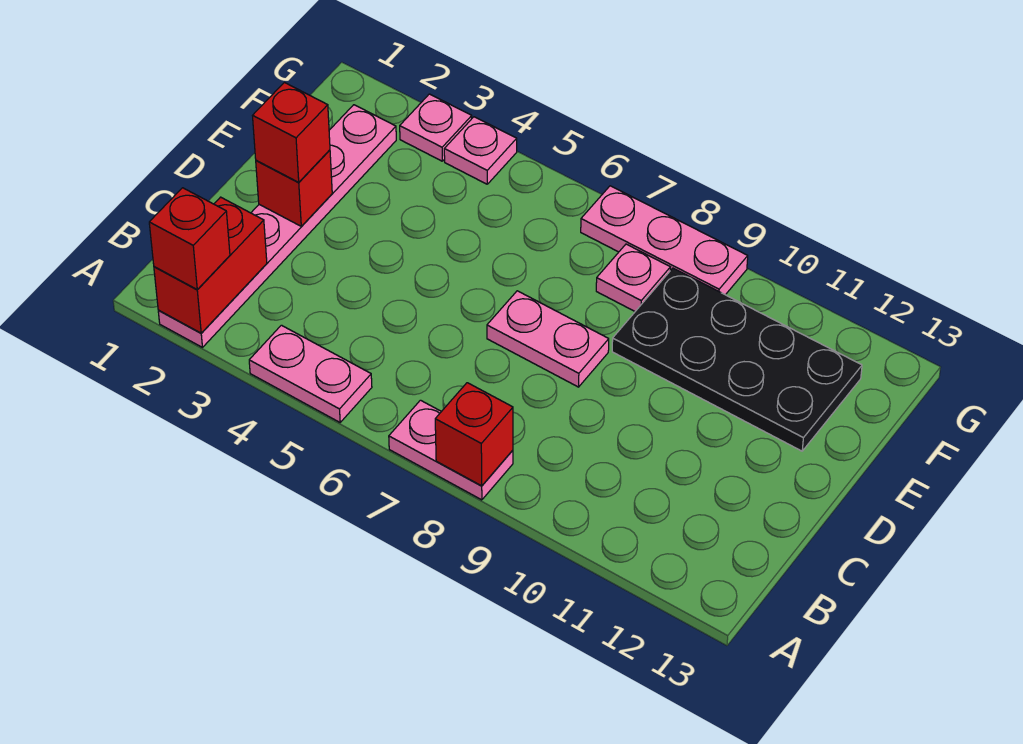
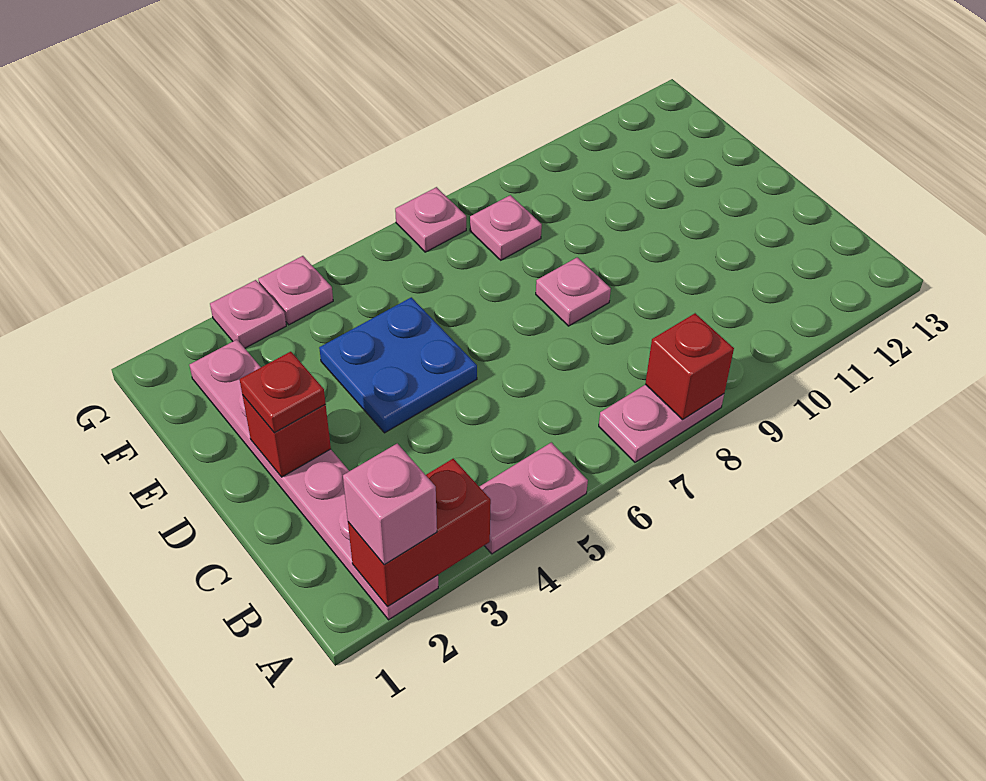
red brick A2:B2 level 2 -> red brick A2:A3 level 2
red brick A2 level 3 -> pink brick A2 level 3
red brick D2 level 3 -> red plate D2 level 3
none -> blue plate D4:E5 level 1
pink plate D7:D8 level 1 -> pink plate D8 level 1
black plate E9:F12 level 1 -> none
pink plate G7:G9 level 1 -> pink plate G7 level 1

